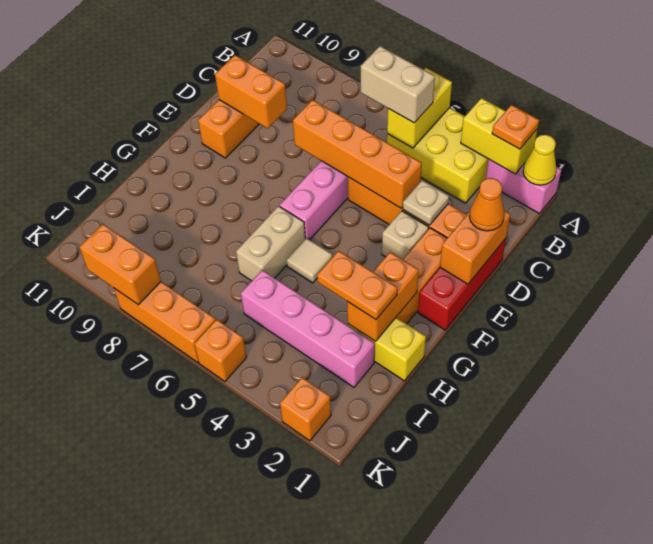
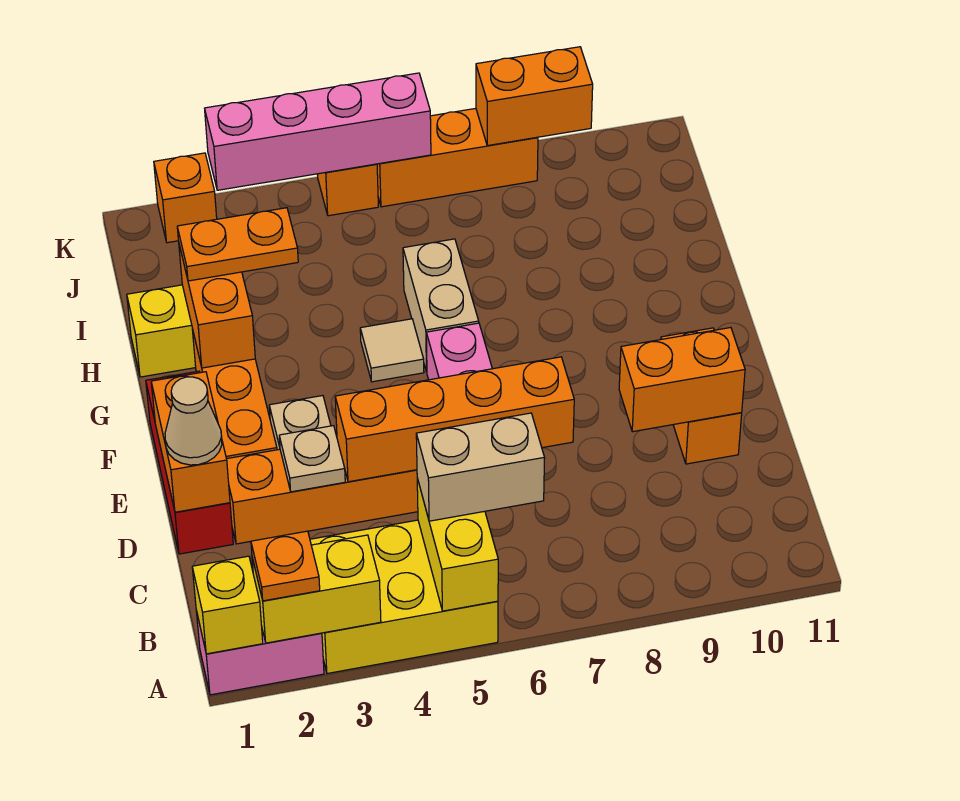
yellow cone A1 level 2 -> yellow brick A1 level 2
orange cone D1 level 3 -> tan cone D1 level 3
pink brick I2:I5 level 1 -> pink brick K3:K6 level 2

